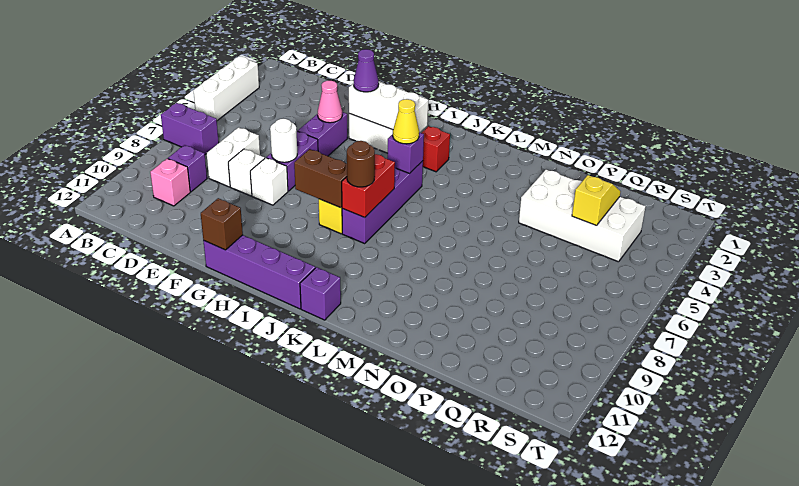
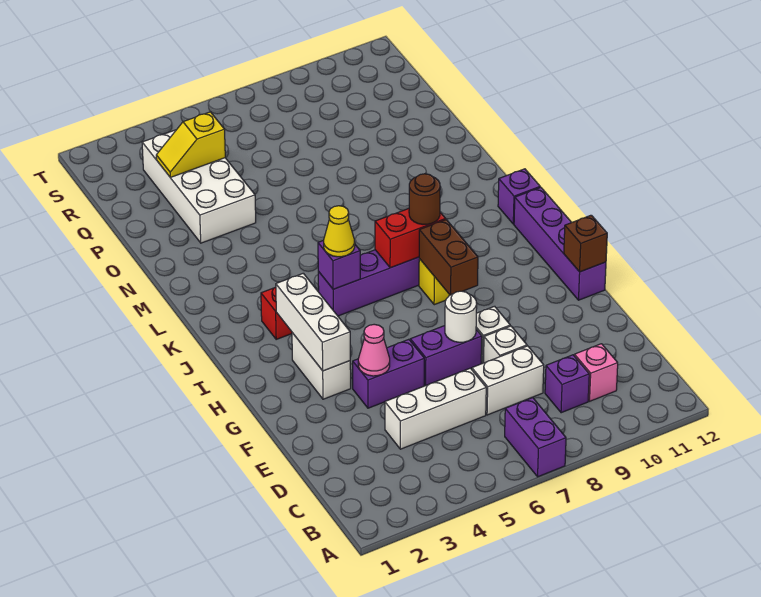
white brick A3:A5 level 1 -> white brick D4:D6 level 1
purple cone G3 level 3 -> none

